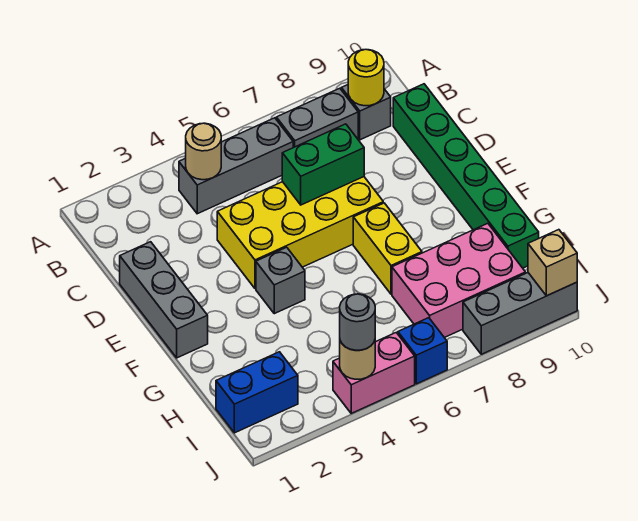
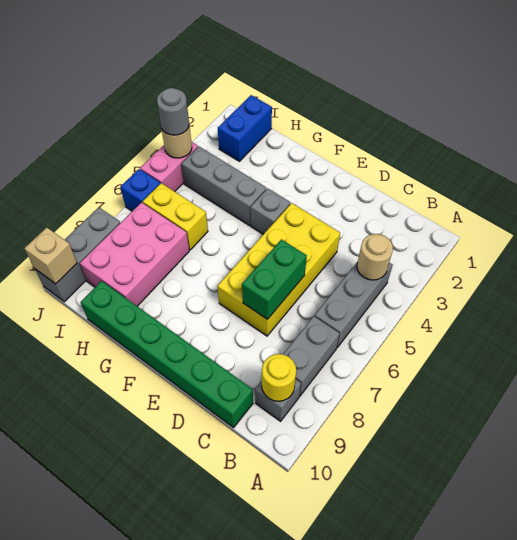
grey brick D1:F1 level 1 -> grey brick G4:I4 level 1
yellow brick F7:G7 level 1 -> yellow brick H6:I6 level 1

